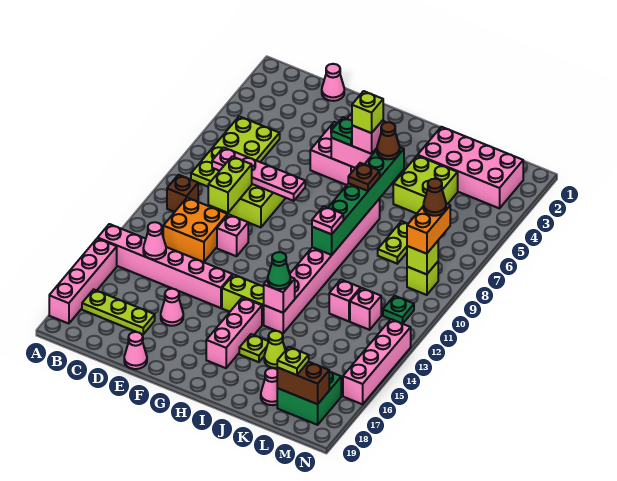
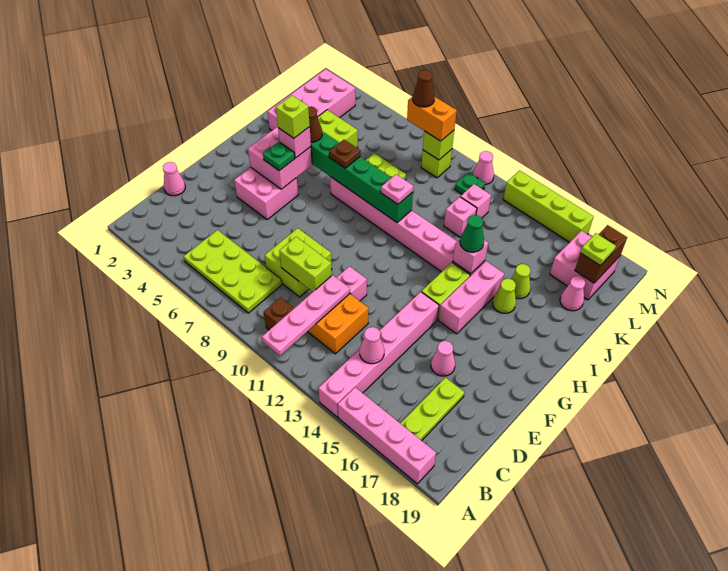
pink plate C8:F8 level 2 -> pink plate A11:D11 level 2
pink cone E19 level 1 -> pink cone N11 level 1
pink brick H15:H17 level 1 -> pink brick G15:I15 level 1
lime plate I16 level 1 -> lime cone I16 level 1
green brick L17:M18 level 1 -> pink brick L17:M18 level 1
pink brick N13:N16 level 1 -> lime brick N13:N16 level 1

